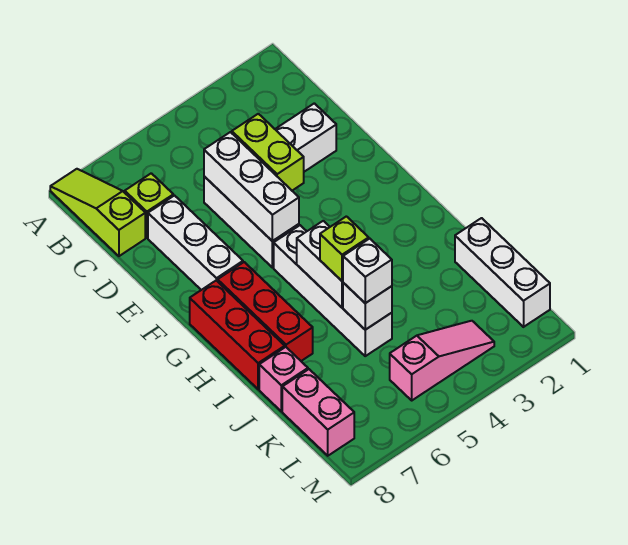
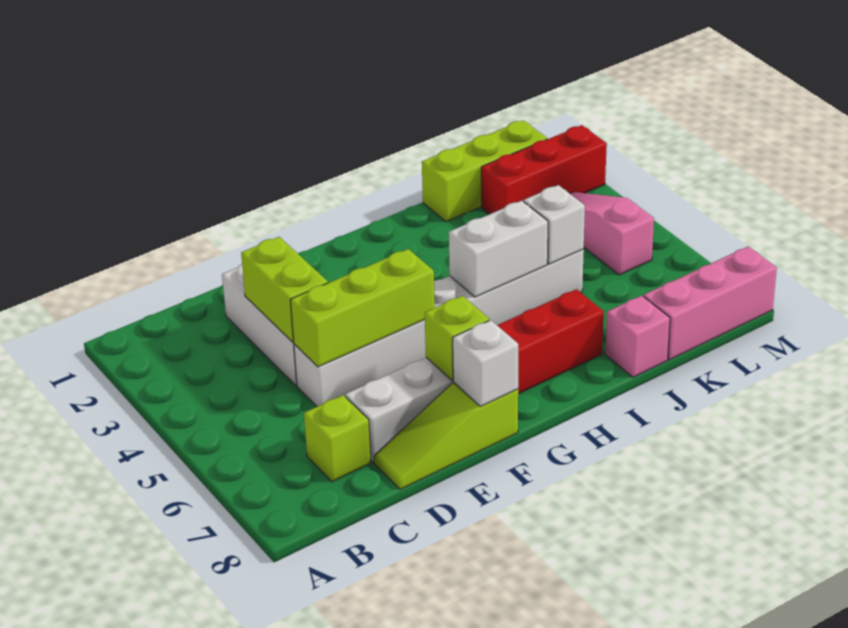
lime slope A8:C8 level 1 top C -> lime slope D8:F8 level 1 top F
lime brick D4:E4 level 2 -> lime brick D3:D4 level 2
white brick D5:F5 level 2 -> lime brick D5:F5 level 2
red brick G8:I8 level 1 -> red brick K2:M2 level 1
lime brick I5 level 3 -> lime brick F7 level 2
white brick J1:L1 level 1 -> lime brick J1:L1 level 1
white brick J5 level 3 -> white brick F8 level 2
pink brick K8:L8 level 1 -> pink brick K8:M8 level 1

